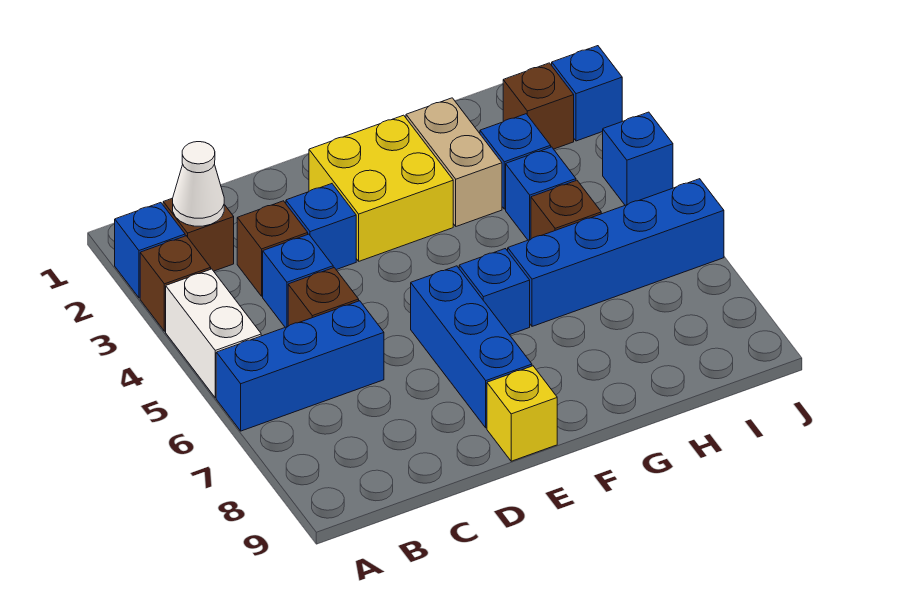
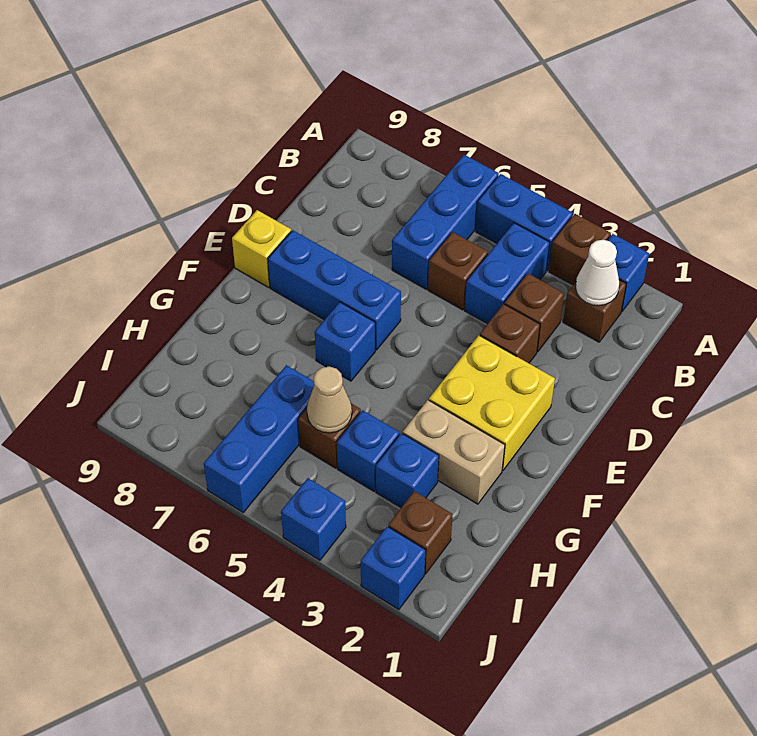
white brick A4:A5 level 1 -> blue brick A4:A5 level 1
blue brick C4 level 1 -> blue brick B4:C4 level 1
blue brick D3 level 1 -> brown brick D3 level 1
blue brick G6:J6 level 1 -> blue brick H6:J6 level 1
none -> tan cone H5 level 2

